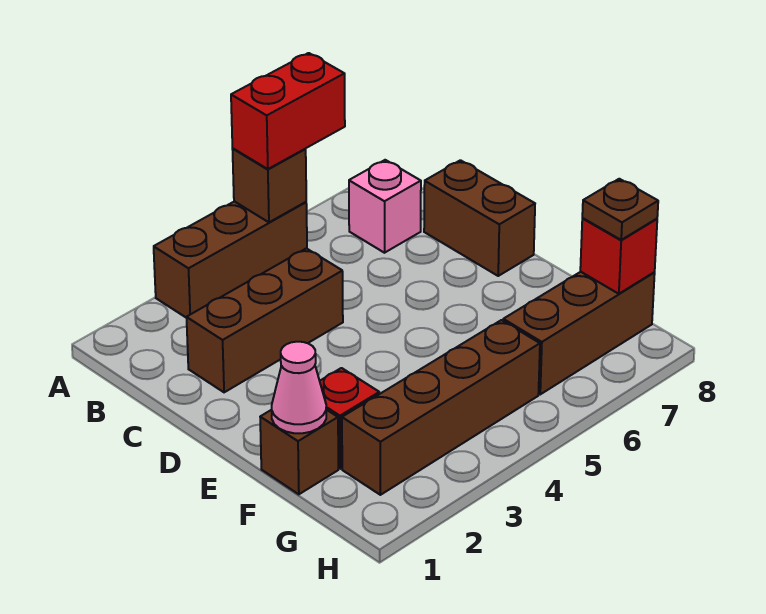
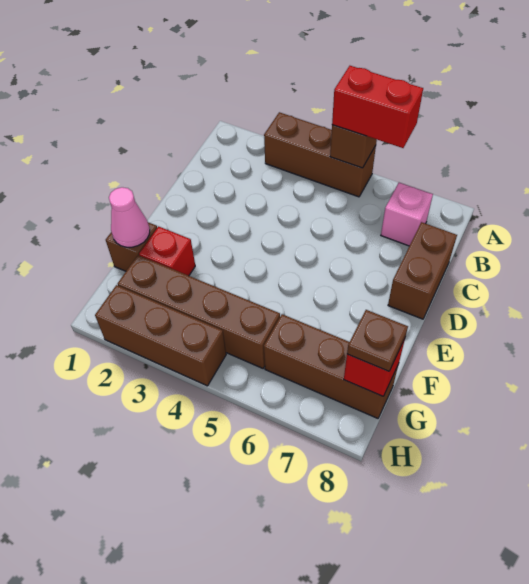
brown brick C2:C4 level 1 -> brown brick H2:H4 level 1

